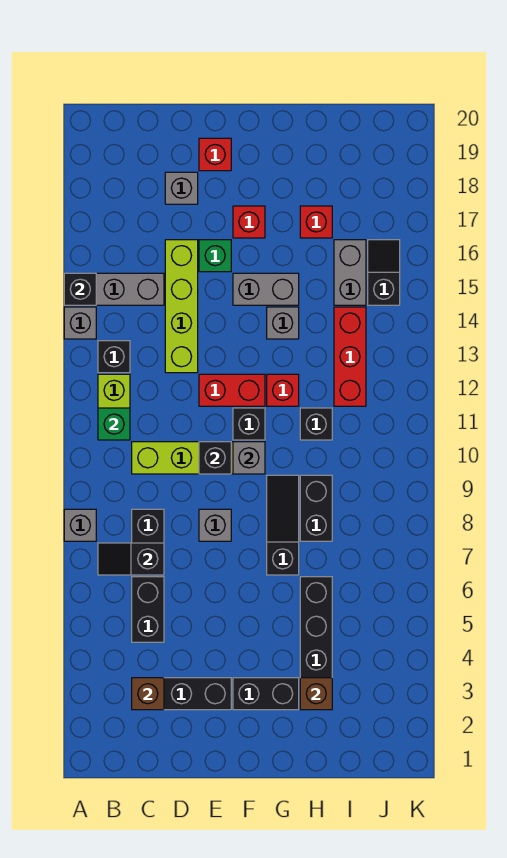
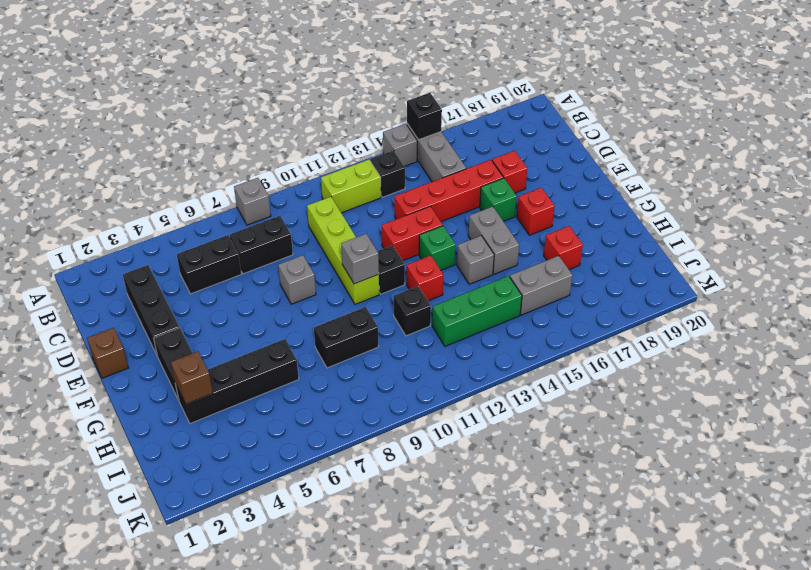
black slope B7:C7 level 2 top C -> none
green brick B11 level 2 -> green brick F13 level 1
brown brick C3 level 2 -> brown brick E1 level 1
lime brick D13:D16 level 1 -> red brick D13:D16 level 1
grey brick D18 level 1 -> none
black brick E10 level 2 -> none
red brick E12:F12 level 1 -> red brick E12:E13 level 1
red brick E19 level 1 -> red brick D17 level 1
black slope G7:G9 level 1 top 7 -> none
red brick I12:I14 level 1 -> green brick I12:I14 level 1
black slope J15:J16 level 1 top 15 -> none

